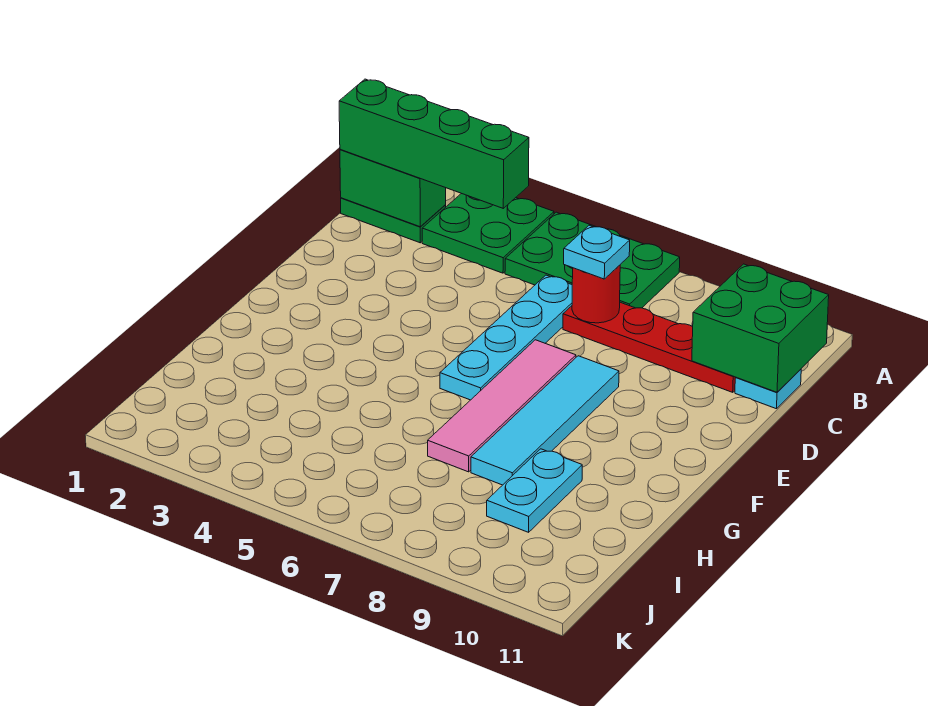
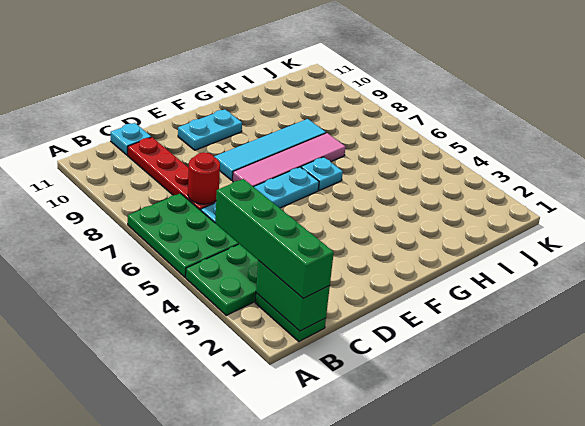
green brick B10:C11 level 2 -> none
cyan plate C7 level 3 -> cyan plate G6 level 1
cyan plate H9:I9 level 1 -> cyan plate E10:F10 level 1

